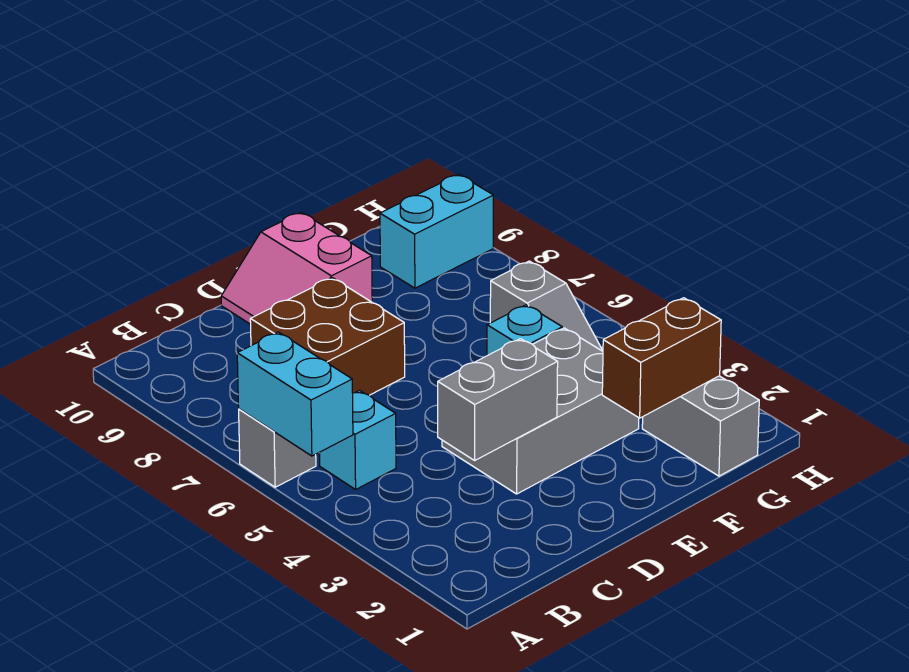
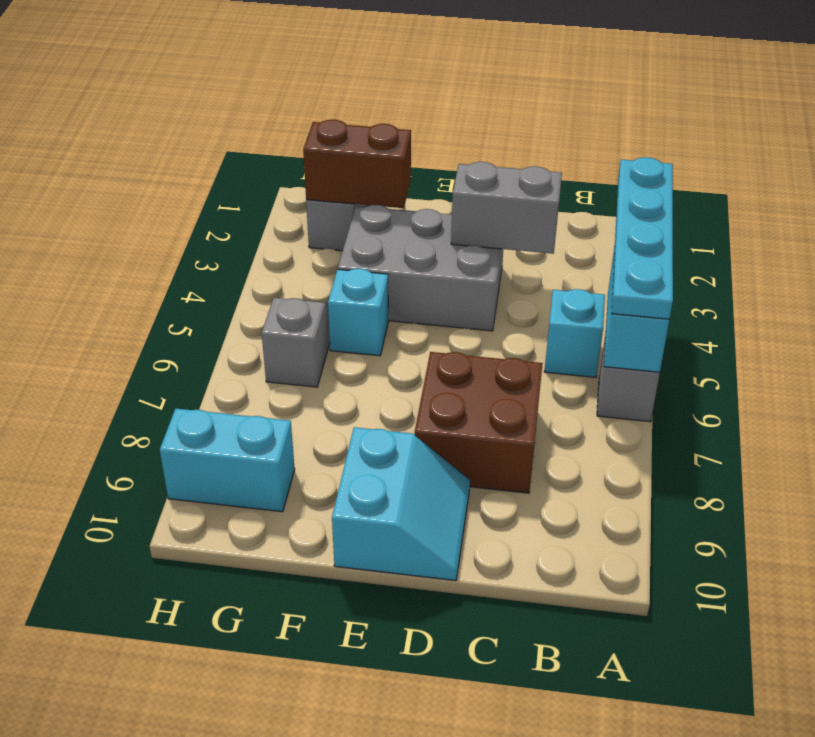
none -> cyan plate A3:A6 level 3
pink slope D9:E10 level 1 top E -> cyan slope D9:E10 level 1 top E

